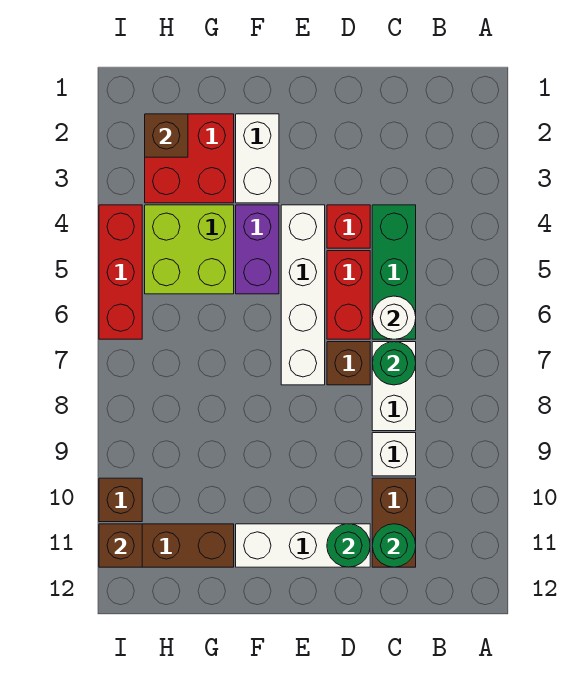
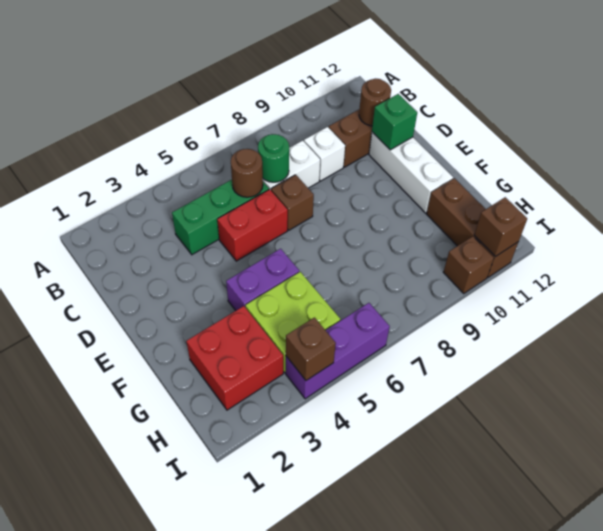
white round brick C6 level 2 -> brown round brick C6 level 2
green round brick C11 level 2 -> brown round brick C11 level 2
red brick D4 level 1 -> none
green round brick D11 level 2 -> green brick D11 level 2
white brick E4:E7 level 1 -> none
white brick F2:F3 level 1 -> none
brown brick H2 level 2 -> brown brick I4 level 2
red brick I4:I6 level 1 -> purple brick I4:I6 level 1

